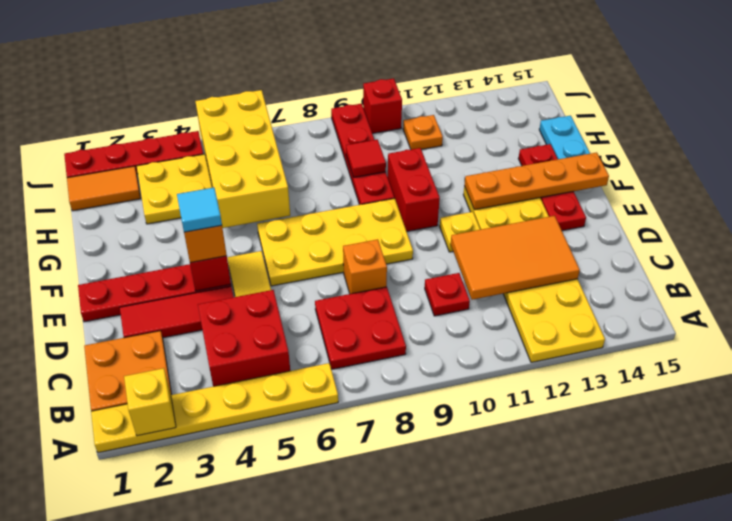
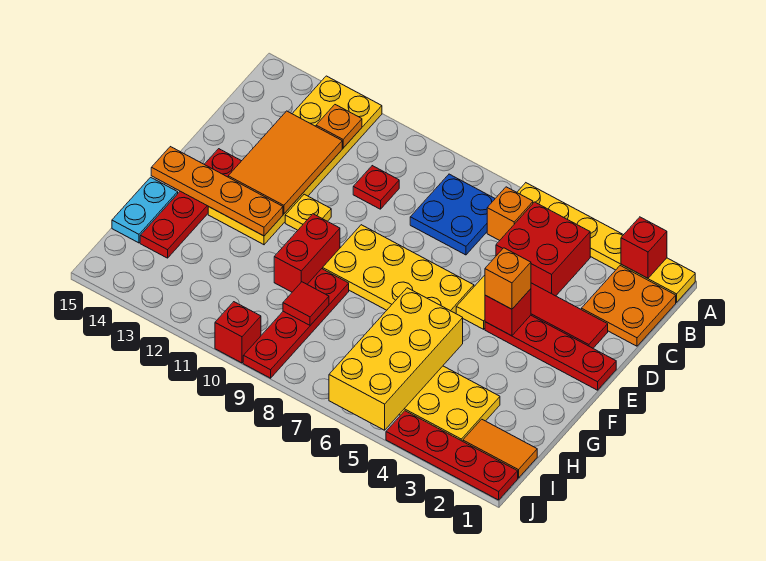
yellow brick A2 level 2 -> red brick A2 level 2
red plate B7:C8 level 1 -> blue plate B7:C8 level 1
orange tile C11:D13 level 2 -> orange tile C12:E13 level 2
orange brick D8 level 1 -> orange brick B6 level 1
cyan tile E4 level 4 -> none
red plate E14:G14 level 1 -> red plate E14:H14 level 1
orange plate I11 level 1 -> orange plate B12 level 2

